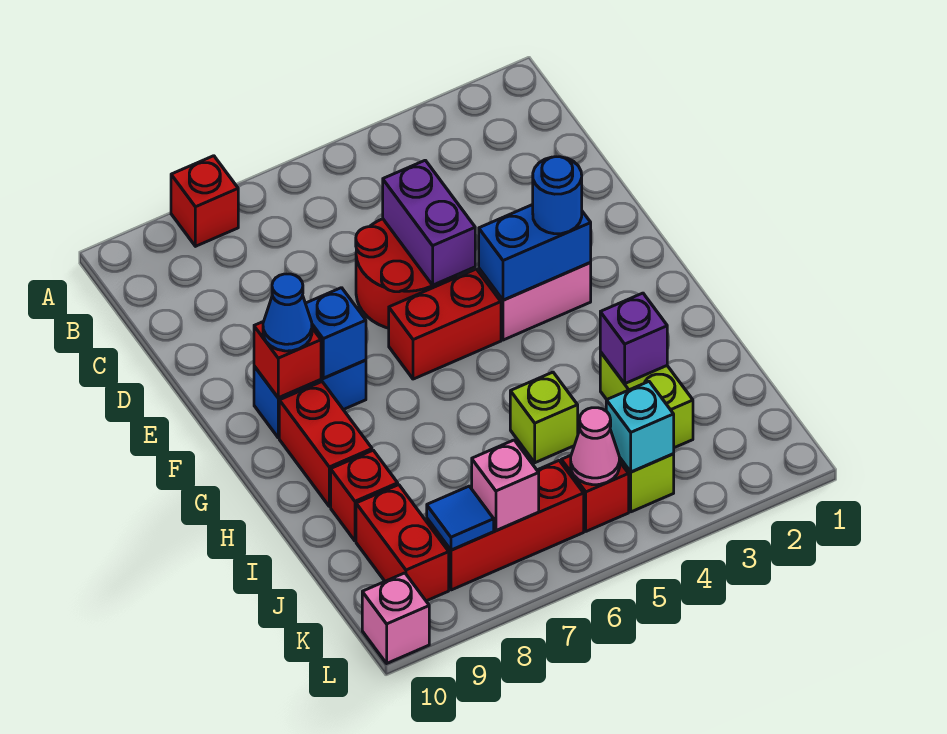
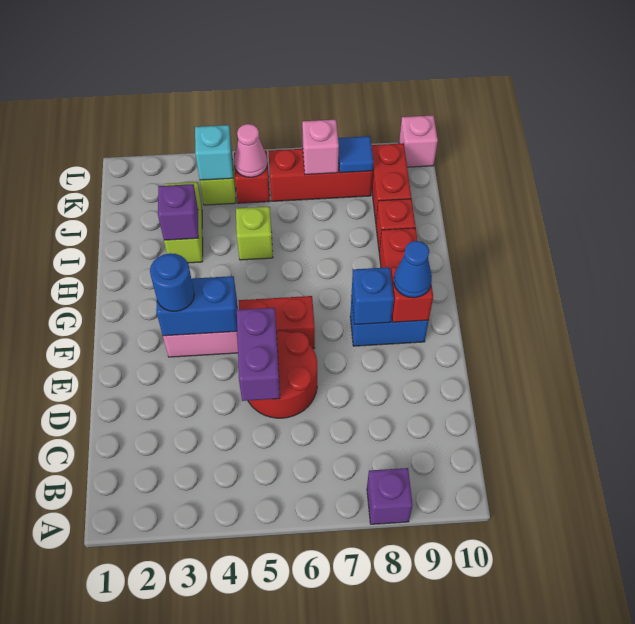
red brick A8 level 1 -> purple brick A8 level 1

